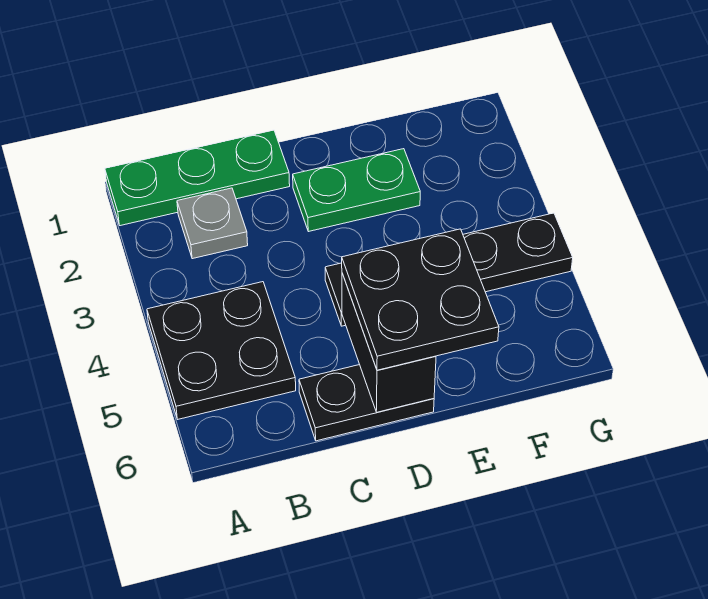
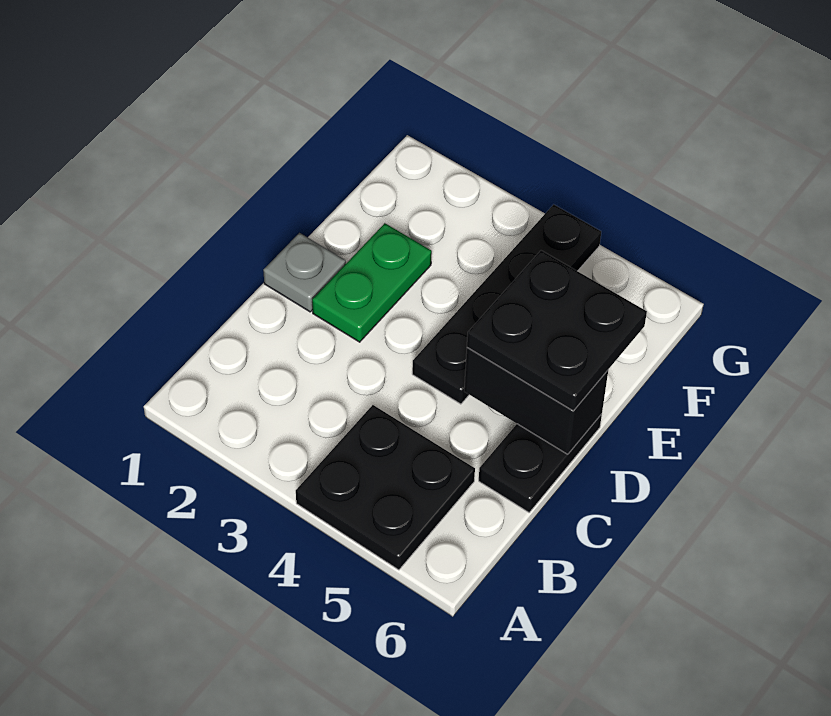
green plate A1:C1 level 1 -> none
grey plate B2 level 1 -> grey plate D1 level 1

